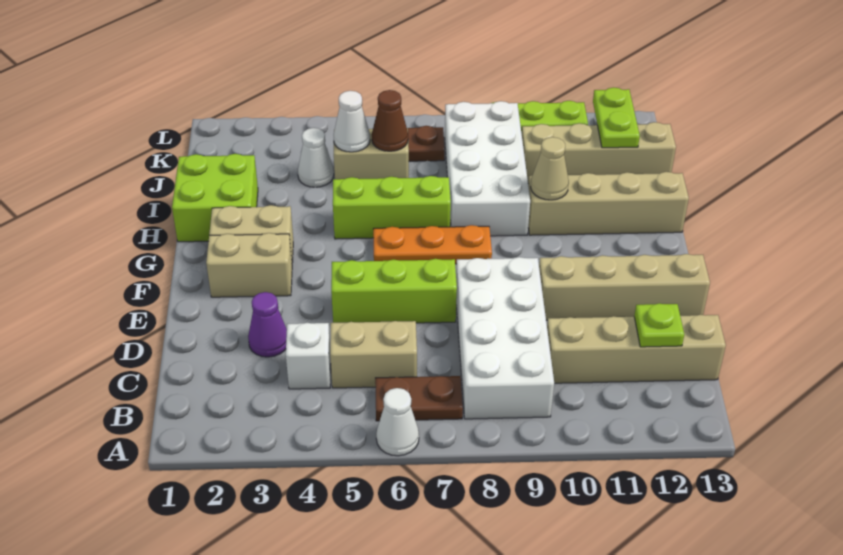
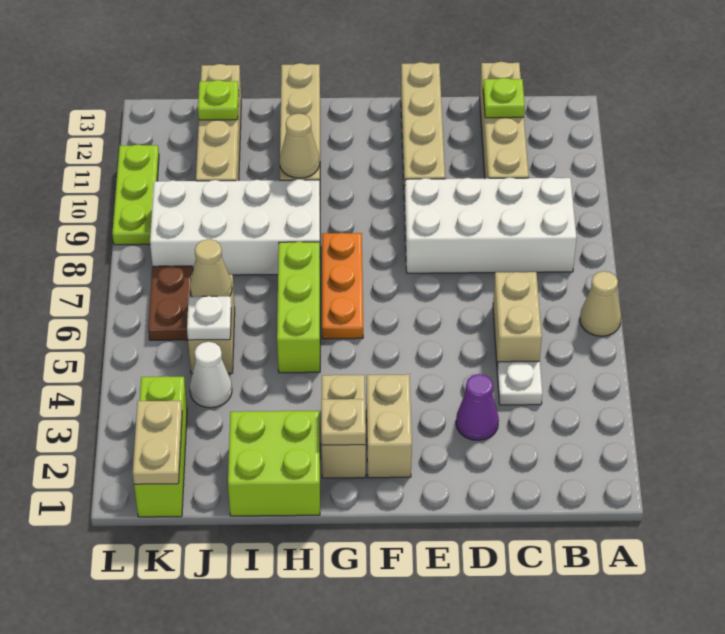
white cone A6 level 1 -> tan cone A6 level 1
brown plate B6:B7 level 1 -> none
white brick C4 level 1 -> white plate C4 level 1
lime brick E5:E7 level 1 -> lime brick K1:K3 level 1
none -> tan plate G2 level 2
white cone J5 level 2 -> white plate J5 level 2
brown cone J6 level 2 -> tan cone J6 level 2
lime plate J12:K12 level 2 -> lime plate J12 level 2
none -> tan plate K1:K2 level 2

